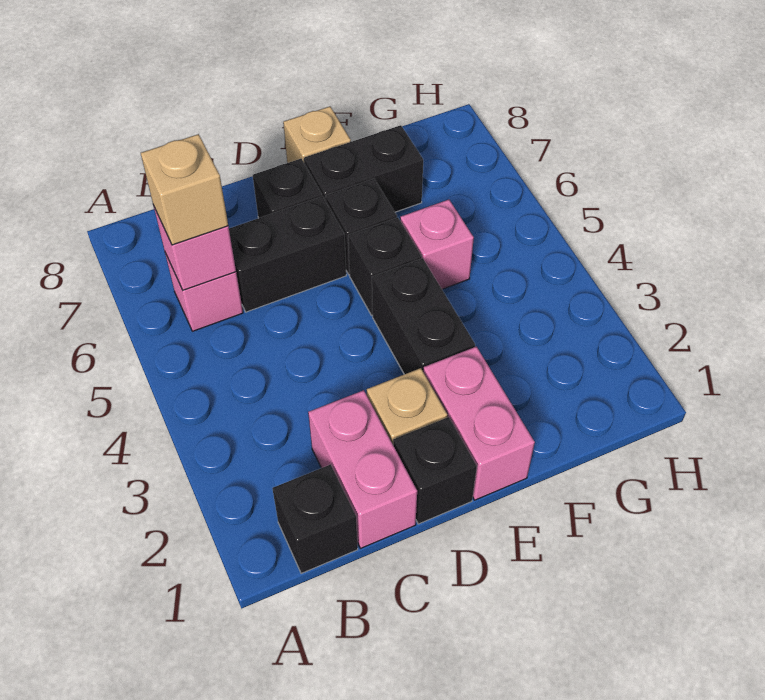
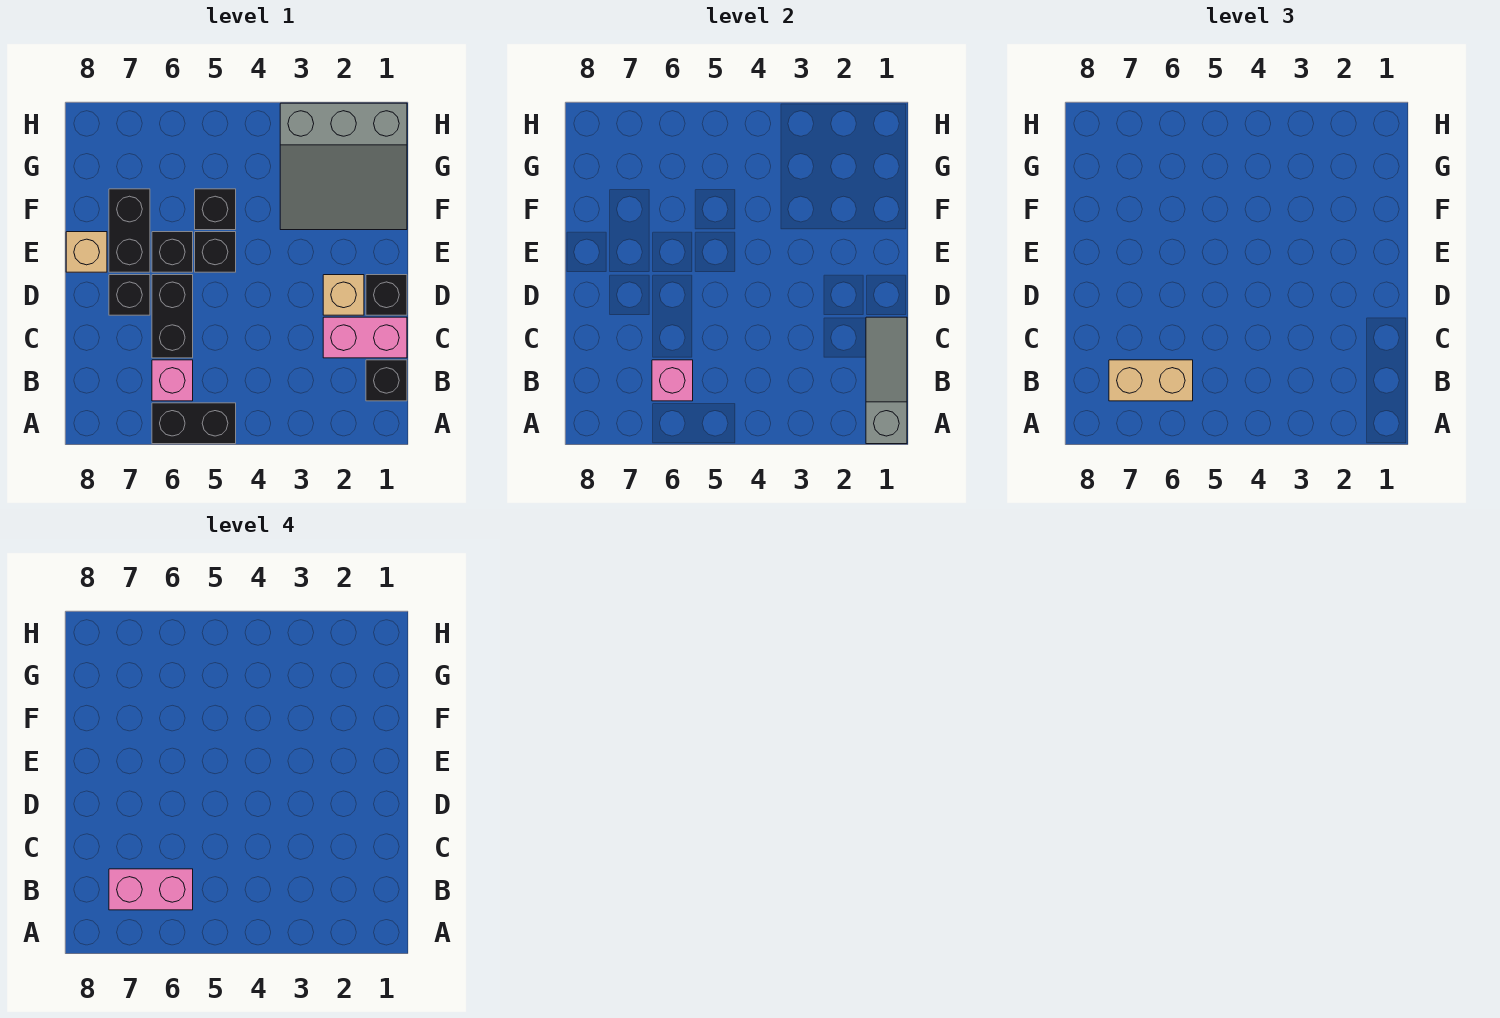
none -> grey slope A1:C1 level 2 top A
tan brick B6 level 3 -> tan brick B6:B7 level 3
pink brick E1:E2 level 1 -> pink brick B6:B7 level 4
black brick E3:E4 level 1 -> black brick A5:A6 level 1
none -> grey slope F1:H3 level 1 top H
pink brick F5 level 1 -> black brick F5 level 1

